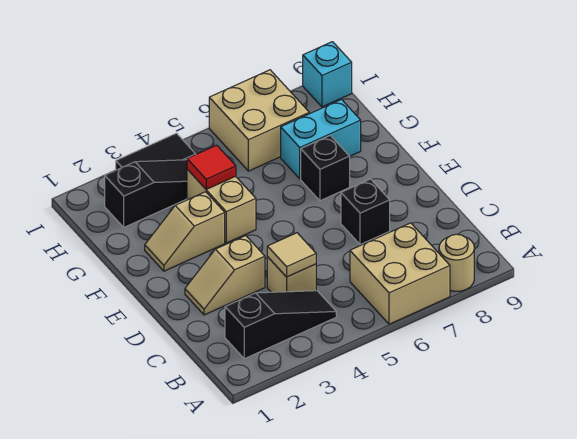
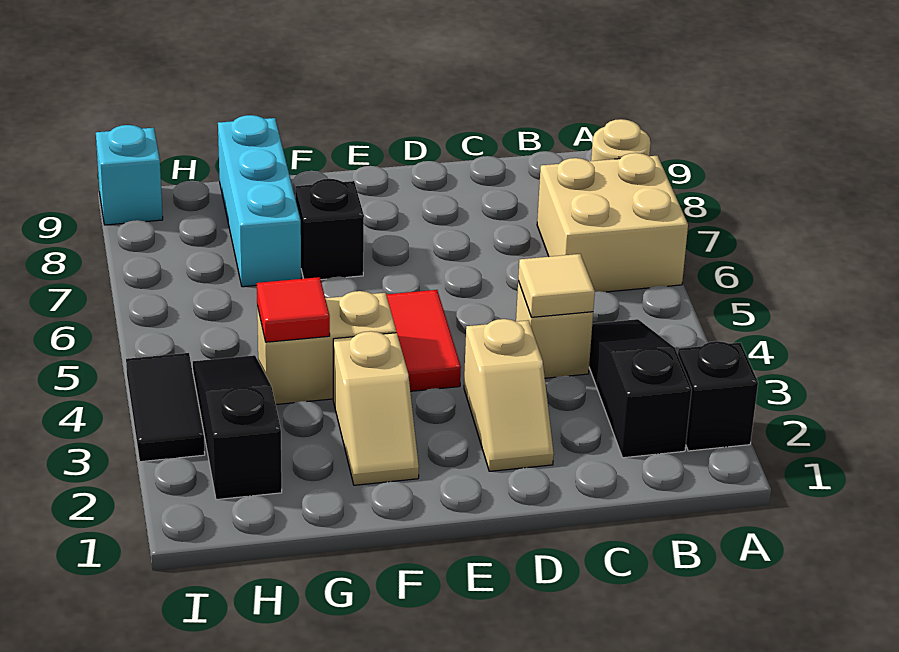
black brick D7 level 1 -> black brick A2 level 1
none -> red tile E4:E5 level 1
cyan brick G7:G8 level 1 -> cyan brick G7:G9 level 1
tan brick H6:I7 level 1 -> none

